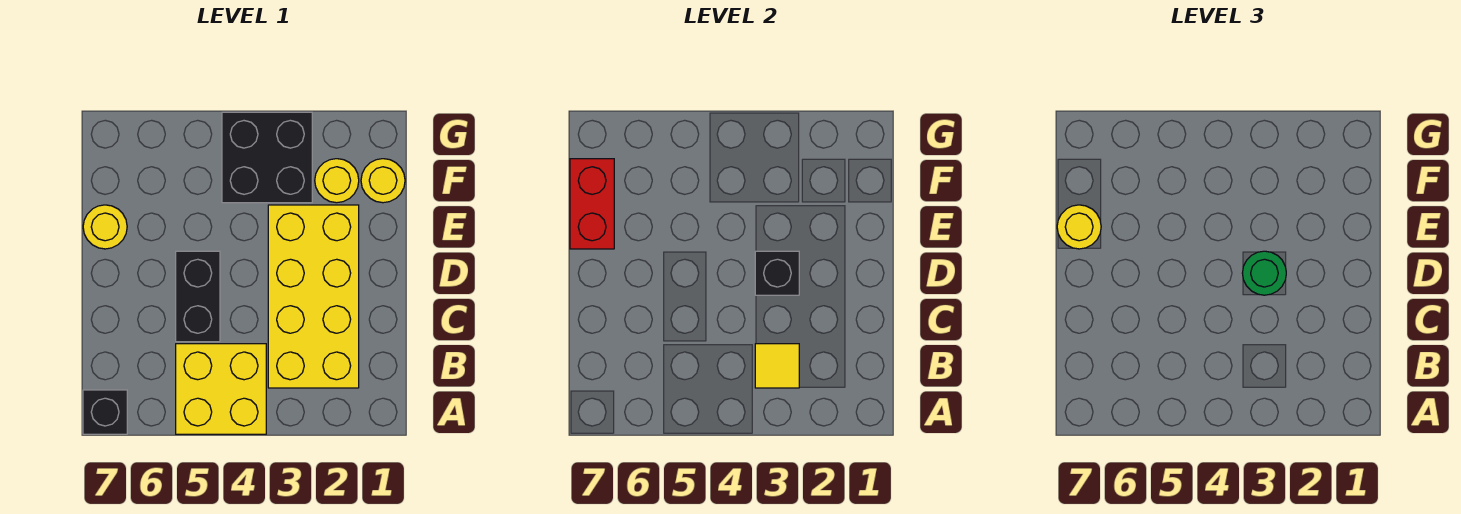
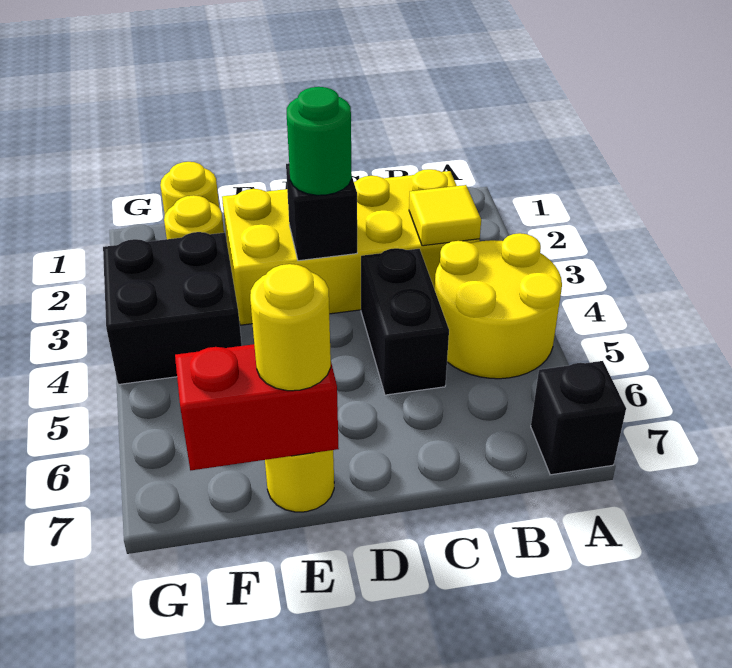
yellow brick A4:B5 level 1 -> yellow round brick A4:B5 level 1
black brick C5:D5 level 1 -> black brick C4:C5 level 1

